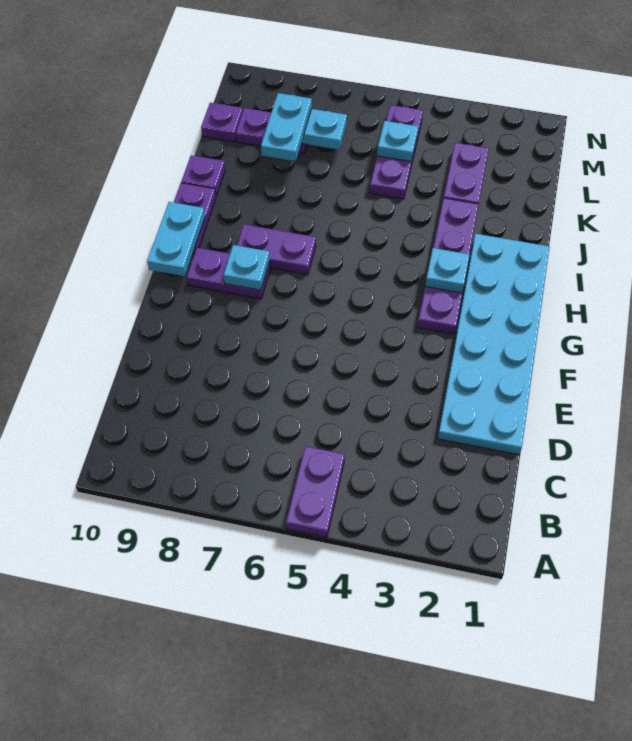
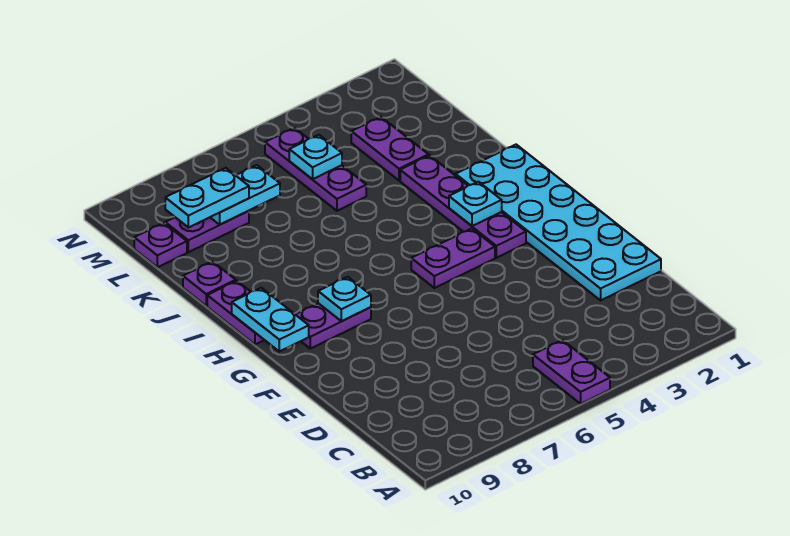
purple plate H7:H8 level 1 -> purple plate G4:G5 level 1
cyan plate K8:L8 level 3 -> cyan plate L8:L9 level 3

